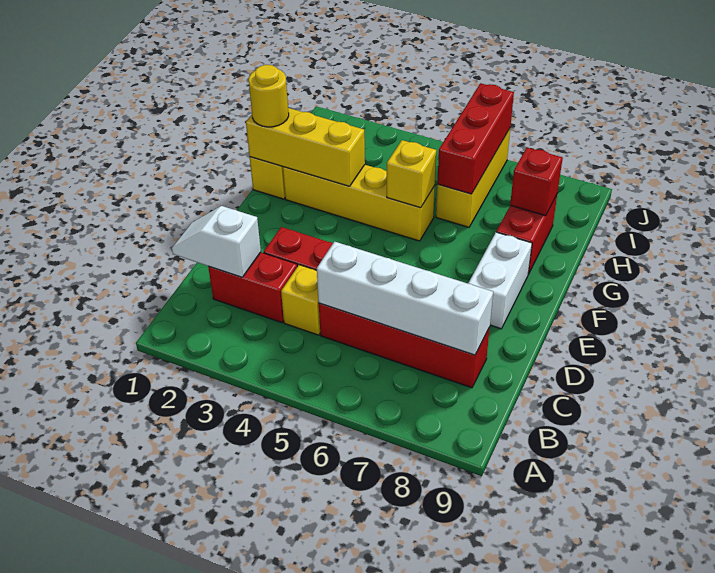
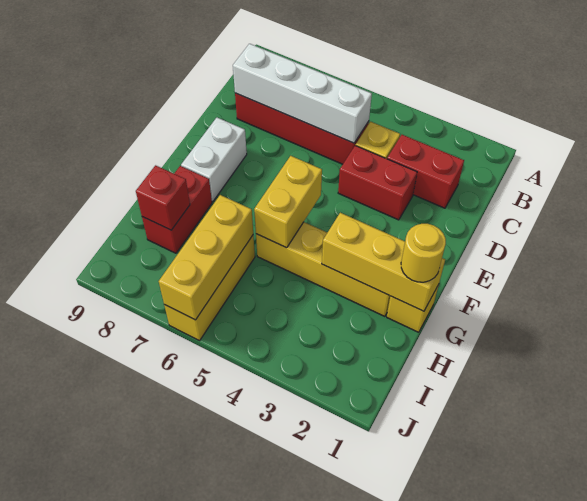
white slope C1:C2 level 2 top 2 -> none
yellow brick G5 level 2 -> yellow brick F5:G5 level 2
red brick H6:J6 level 2 -> yellow brick H6:J6 level 2

